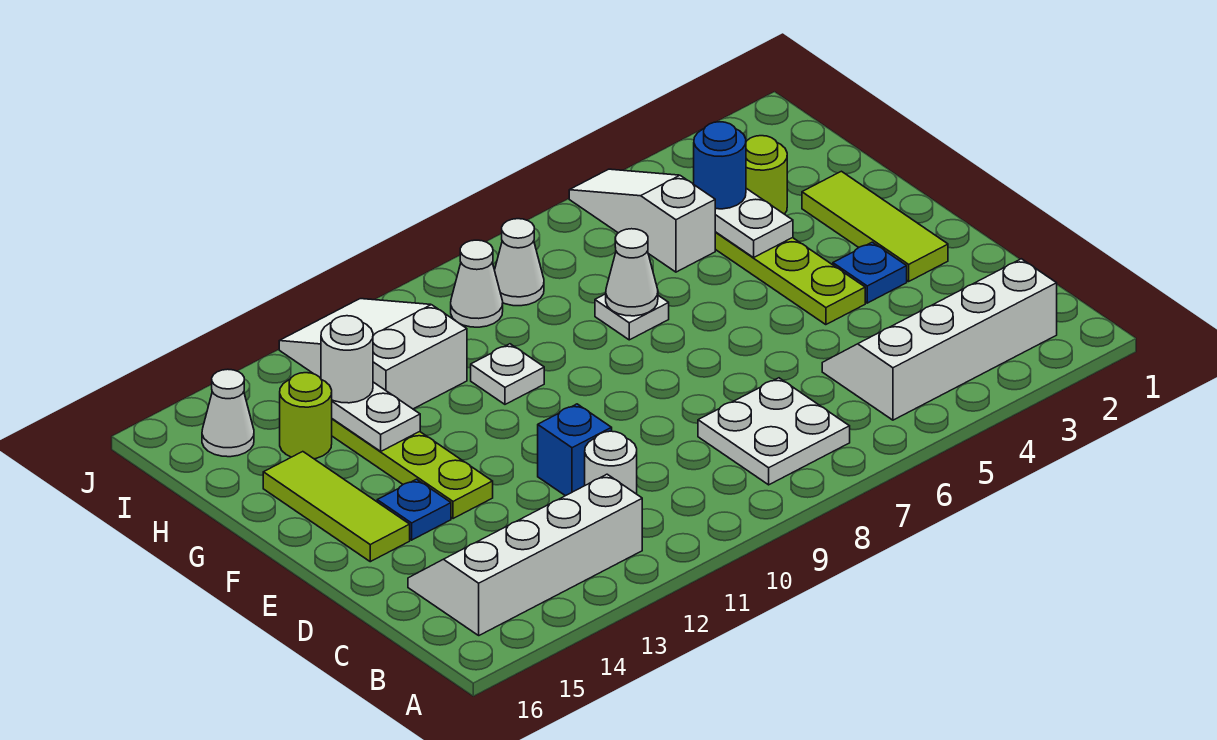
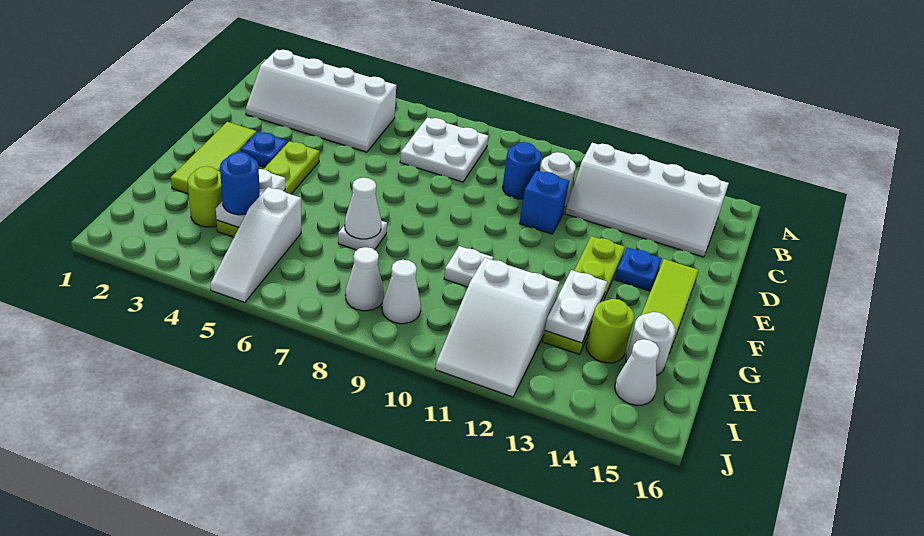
none -> blue round brick C10 level 1
white round brick H13 level 3 -> white round brick H15 level 1

